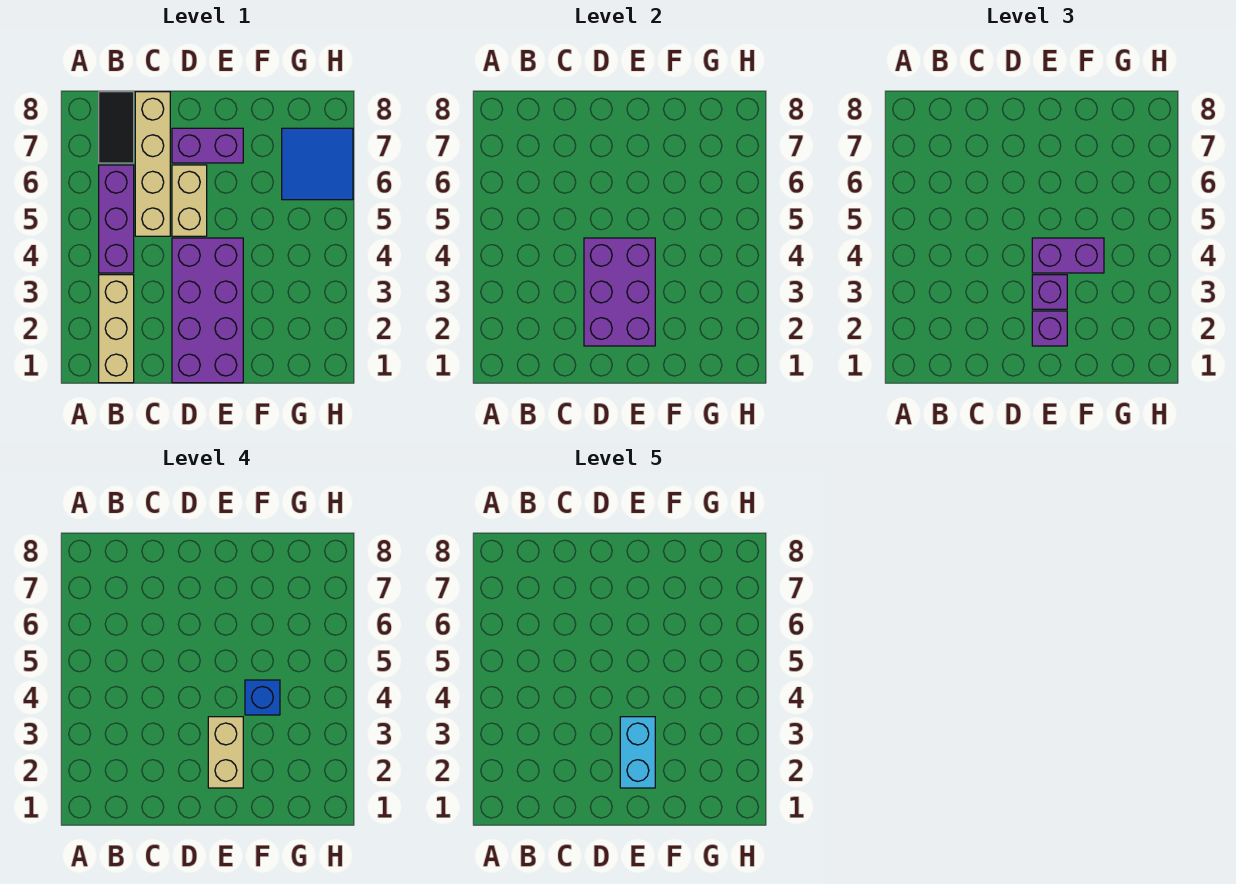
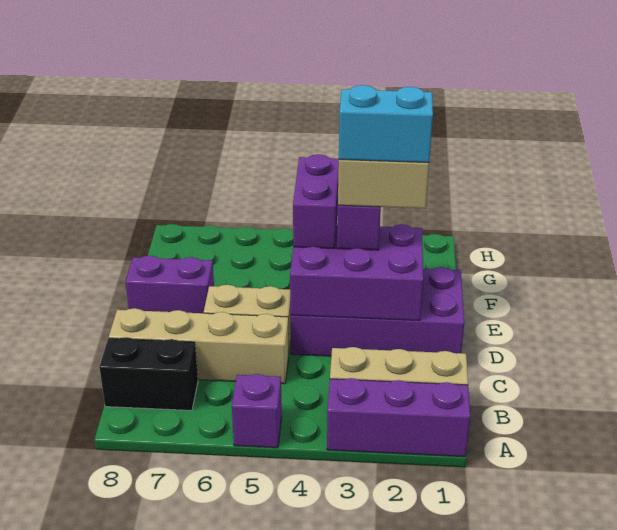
purple brick B4:B6 level 1 -> purple brick A1:A3 level 1
black tile B7:B8 level 1 -> black brick B7:B8 level 1
purple brick D7:E7 level 1 -> purple brick E7:E8 level 1
purple brick E2 level 3 -> purple brick A5 level 1
blue brick F4 level 4 -> none
blue tile G6:H7 level 1 -> none

